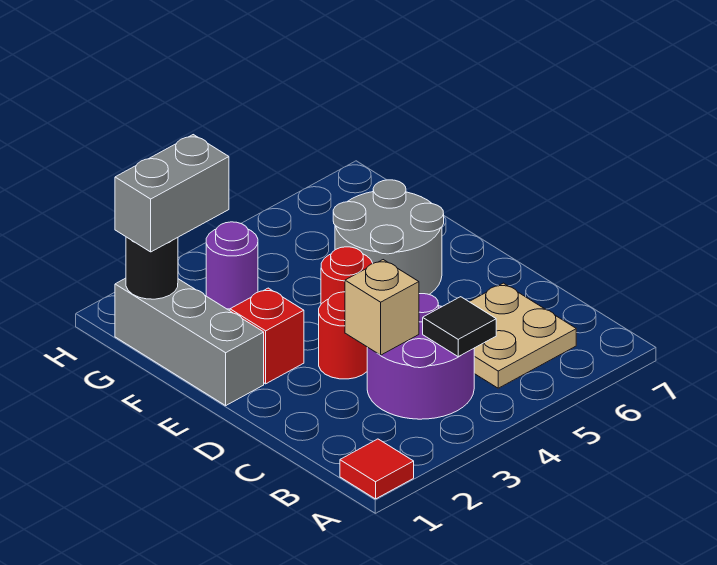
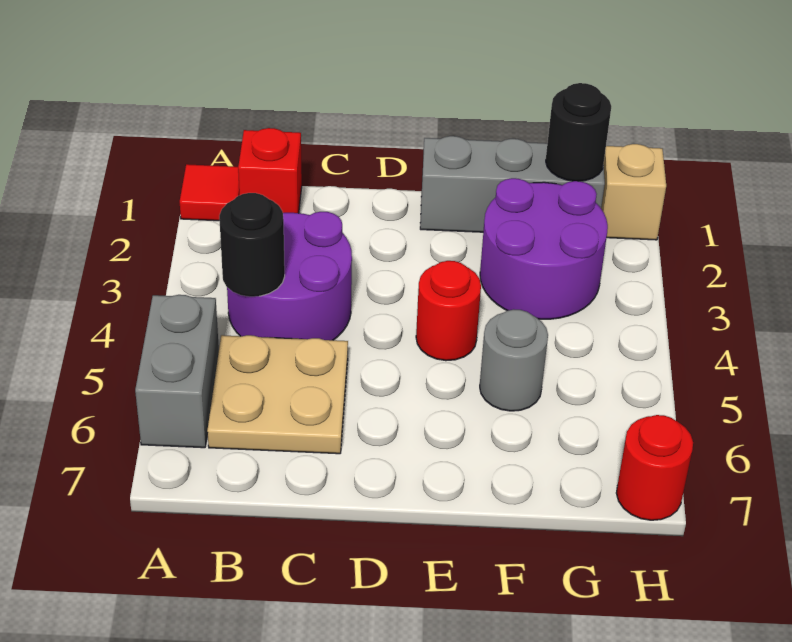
black tile B4 level 2 -> black round brick B4 level 2
tan brick C3 level 2 -> tan brick H1 level 1
red round brick D3 level 1 -> red round brick H7 level 1
red brick E2 level 1 -> red brick B1 level 1
grey round brick E5:F6 level 1 -> grey round brick F5 level 1
grey brick G1:G2 level 3 -> grey brick A5:A6 level 1
purple round brick G3 level 1 -> purple round brick F2:G3 level 1

